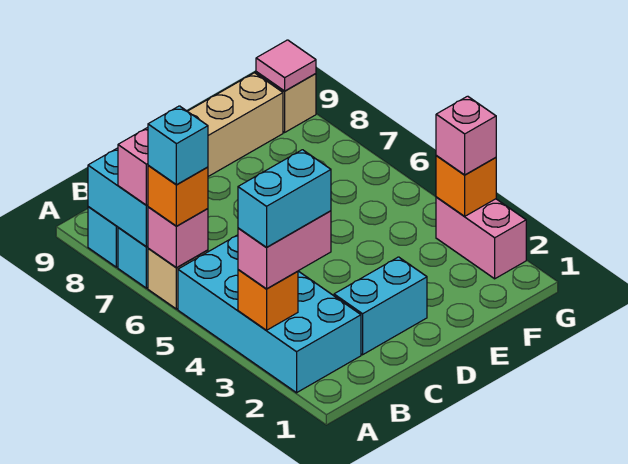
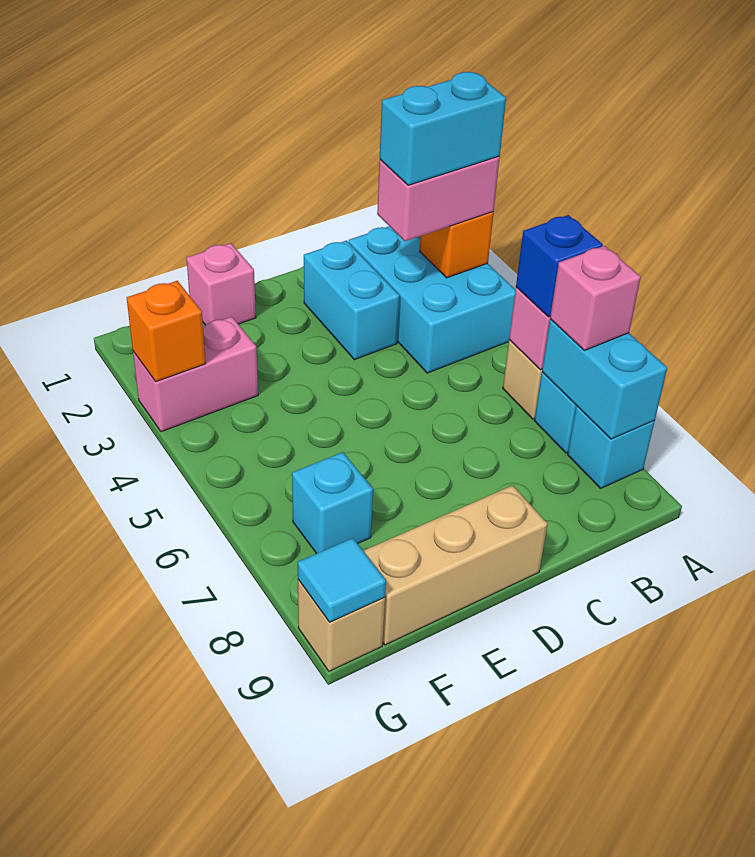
cyan brick A2:B5 level 1 -> cyan brick A2:B4 level 1
orange brick A6 level 3 -> blue brick A6 level 3
cyan brick A6 level 4 -> cyan brick F7 level 1
cyan brick C2:D2 level 1 -> cyan brick C2:C3 level 1
pink brick G2:G3 level 1 -> pink brick F3:G3 level 1
pink brick G3 level 3 -> pink brick E1 level 1
pink tile G9 level 2 -> cyan tile G9 level 2

